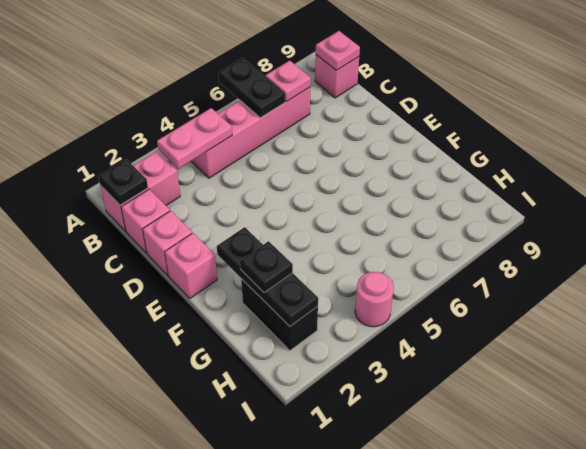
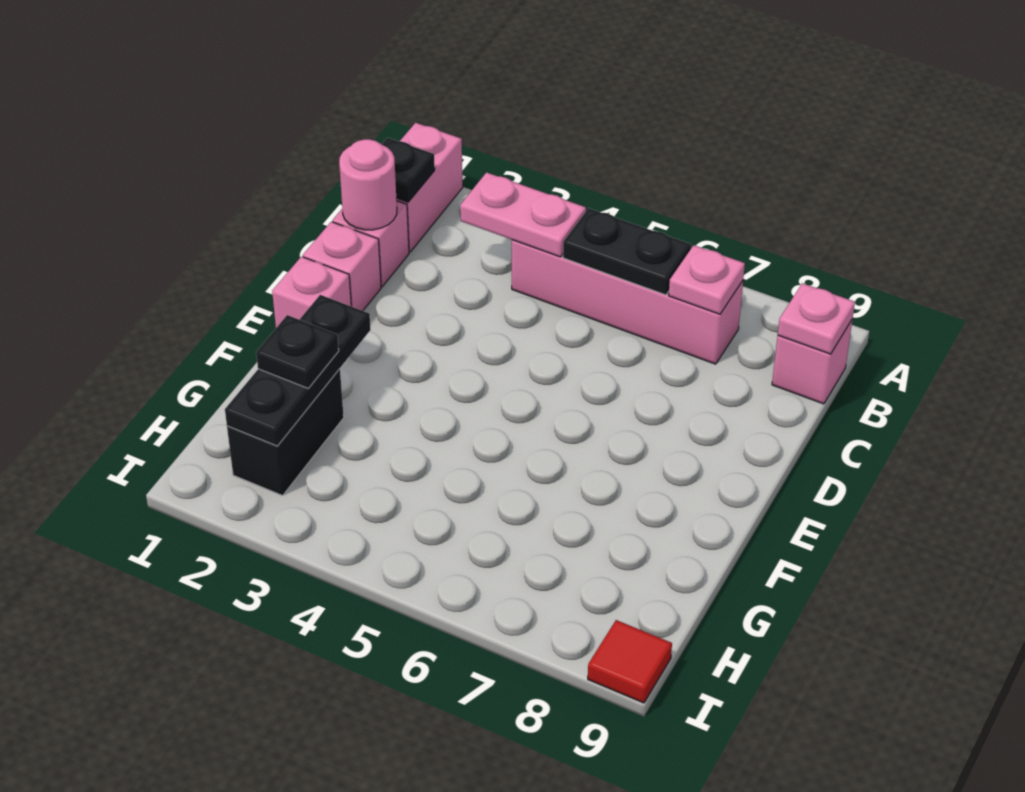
black plate A6:B6 level 2 -> black plate B5:B6 level 2
pink brick B1:B2 level 1 -> pink brick A1:B1 level 1
pink round brick I4 level 1 -> pink round brick C1 level 2
none -> red tile I9 level 1

